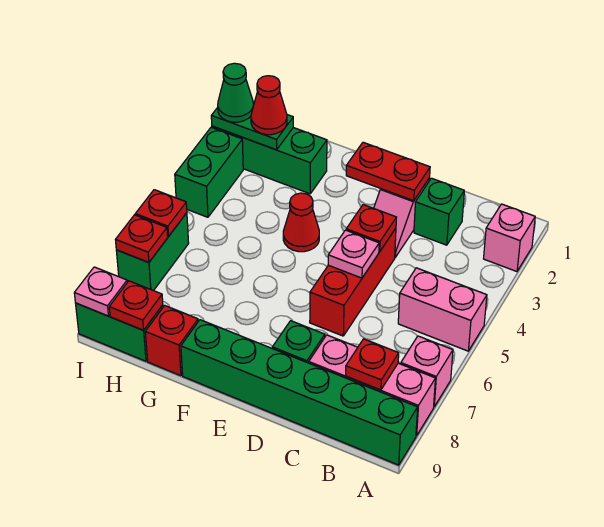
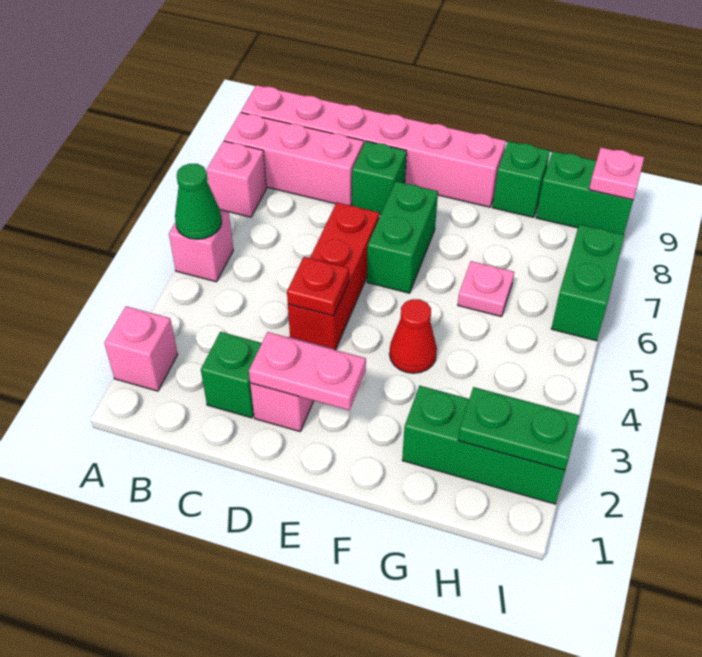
pink brick A5:B5 level 1 -> pink brick A5 level 1
green brick A9:F9 level 1 -> pink brick A9:F9 level 1
red plate B8 level 2 -> none
red plate D2:E2 level 2 -> pink plate D2:E2 level 2
pink plate D5 level 2 -> pink plate G6 level 1
red brick G9 level 1 -> green brick G9 level 1
red cone H2 level 3 -> none
red plate H9 level 2 -> none
green cone I2 level 3 -> green cone A5 level 2
green brick I3:I4 level 1 -> green brick E6:E7 level 1
red plate I6 level 2 -> none
red plate I7 level 2 -> none

